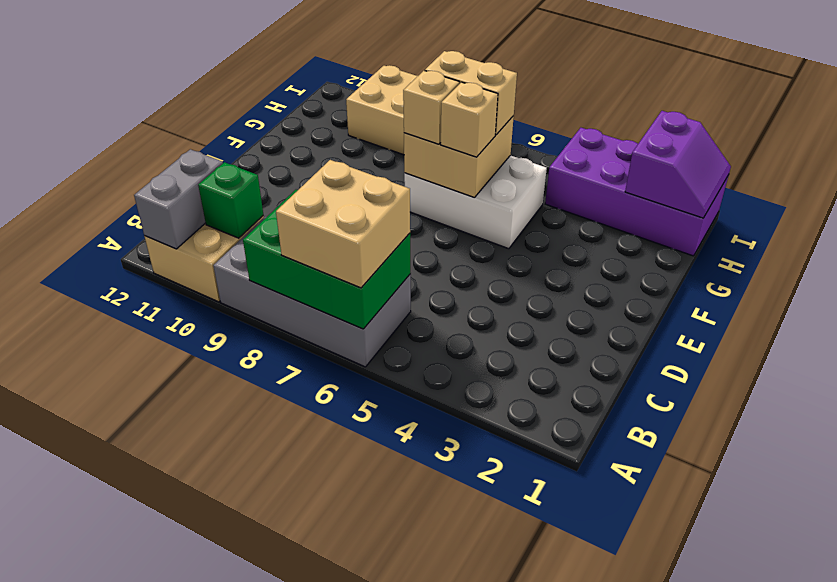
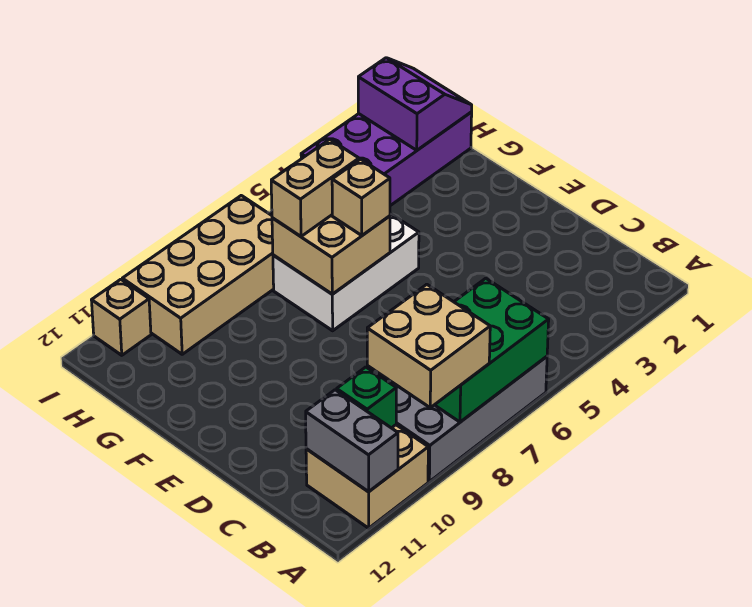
tan brick A6:B7 level 3 -> tan brick A8:B9 level 3
tan brick F7 level 3 -> tan brick I11 level 1

